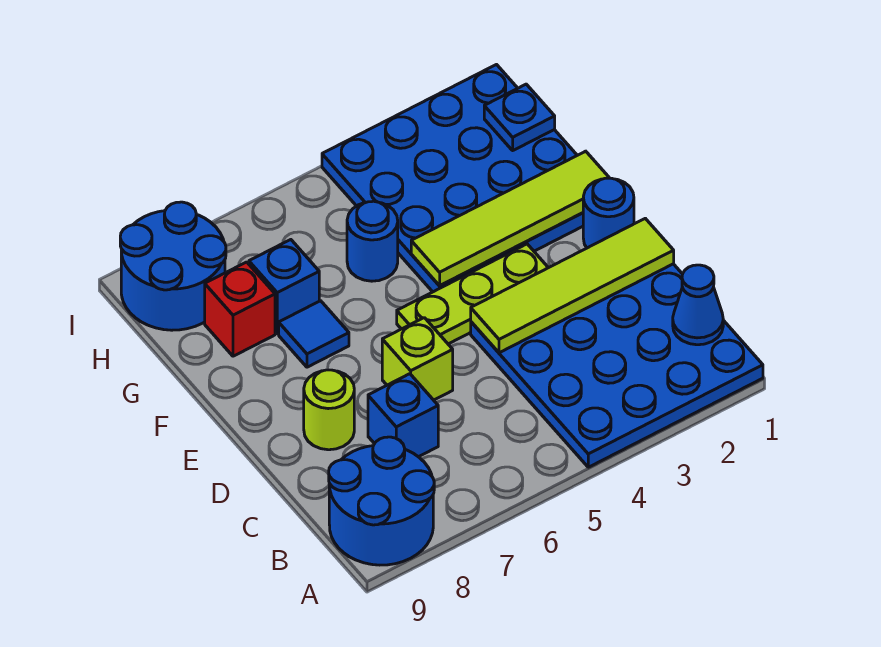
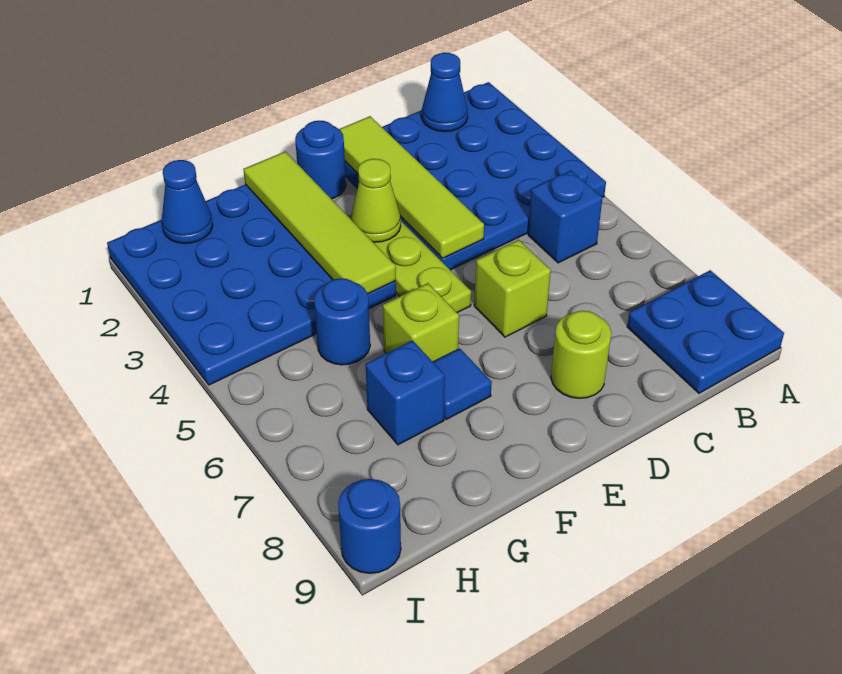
blue round brick A8:B9 level 1 -> blue plate A8:B9 level 1
blue brick C7 level 1 -> blue brick B5 level 1
none -> lime cone E3 level 2
none -> lime brick F6 level 1
red brick G8 level 1 -> none
blue plate H1 level 2 -> blue cone H1 level 2
blue round brick H8:I9 level 1 -> blue round brick I9 level 1

